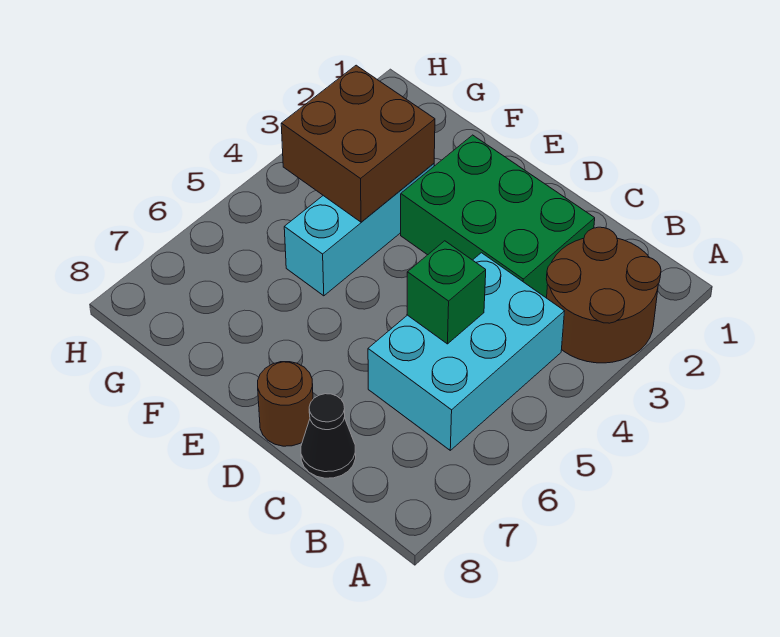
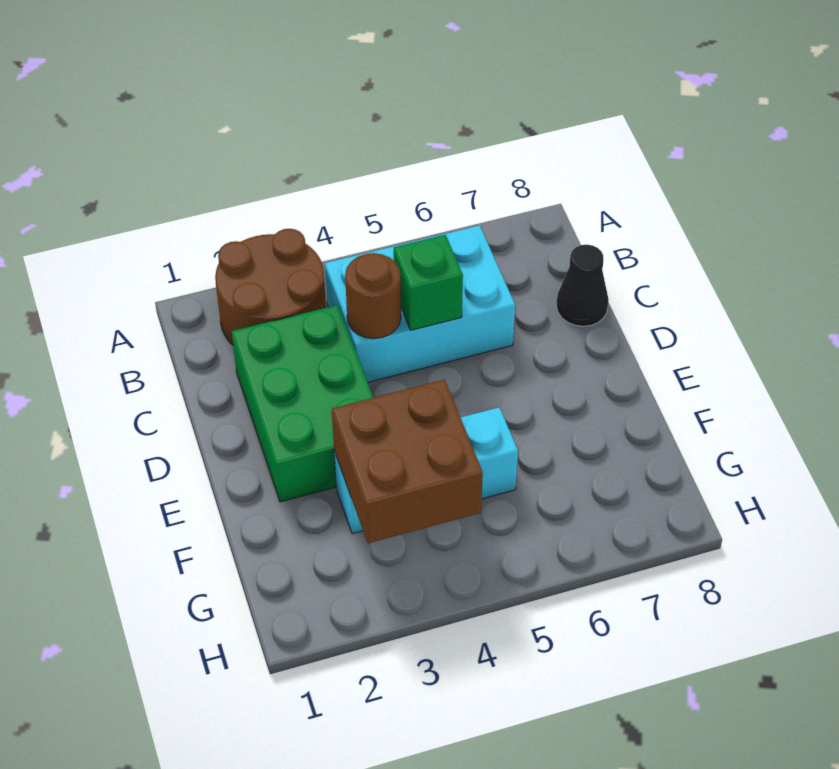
brown round brick D8 level 1 -> brown round brick C4 level 2

